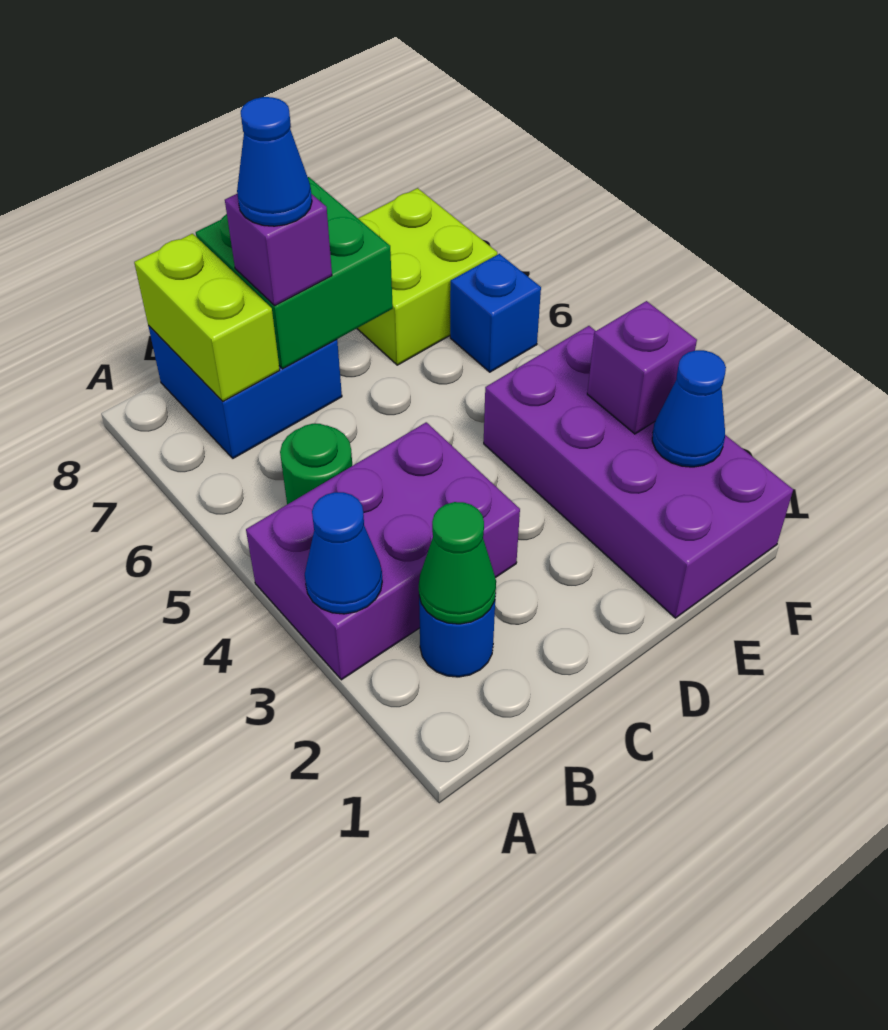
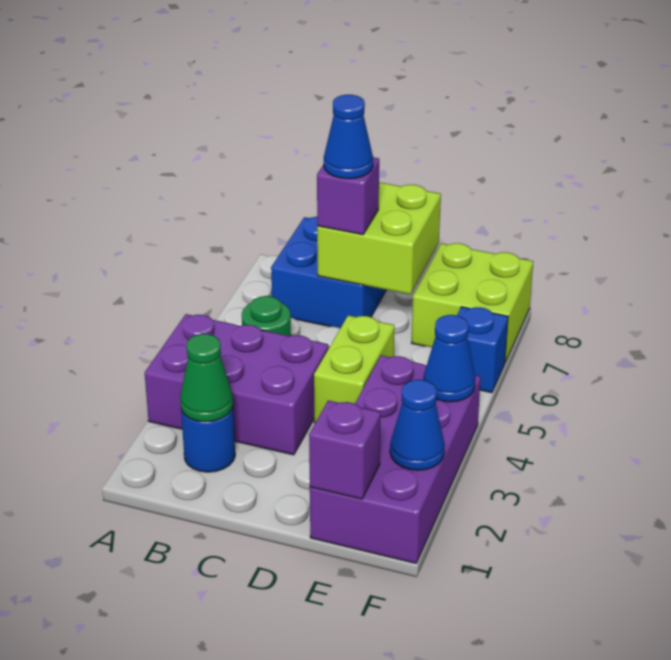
blue cone A3 level 2 -> blue cone F4 level 2
lime brick B7:B8 level 2 -> lime brick D4:D5 level 1
green brick C7:D8 level 2 -> lime brick C7:D8 level 2
purple brick F3 level 2 -> purple brick E1 level 2

